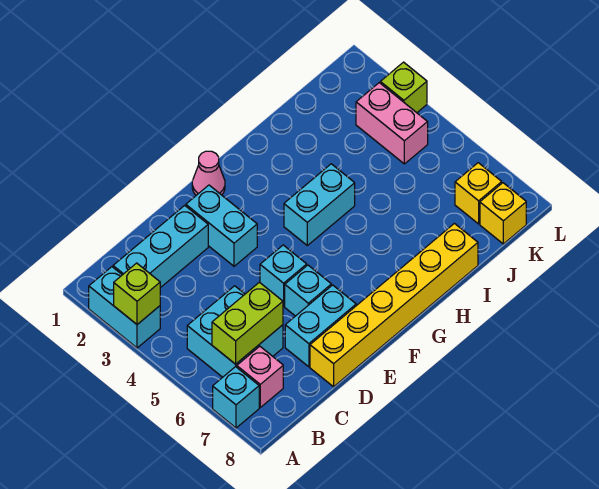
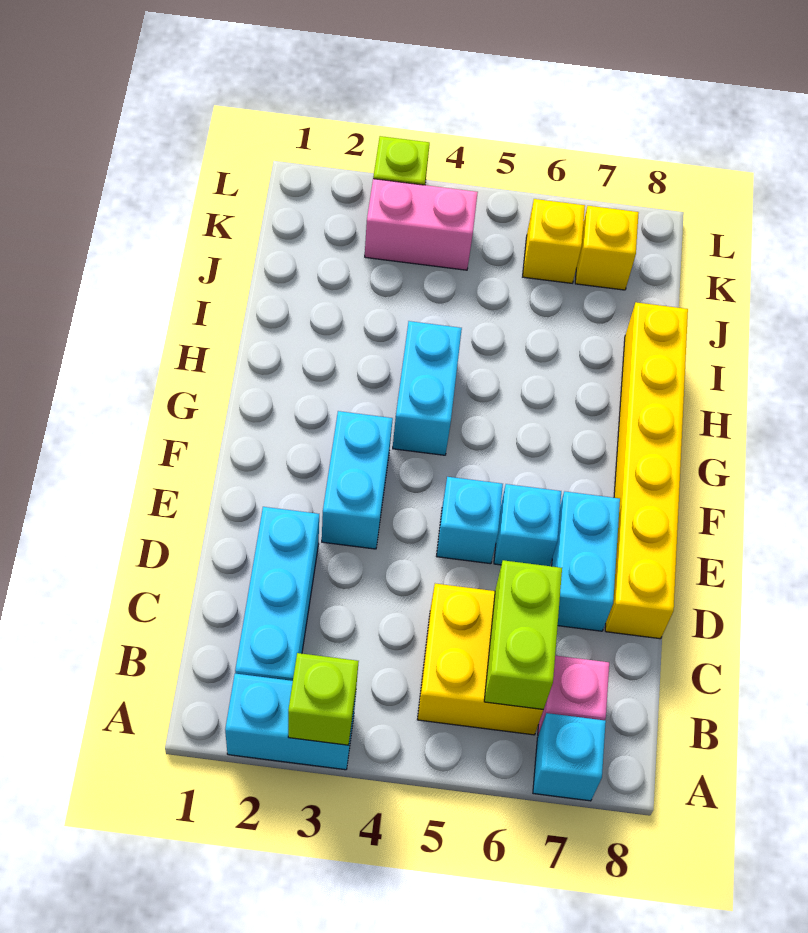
cyan brick B5:C6 level 1 -> yellow brick B5:C6 level 1
cyan brick E2:E3 level 1 -> cyan brick E3:F3 level 1
pink cone F1 level 1 -> none
yellow brick K8 level 1 -> yellow brick K6 level 1

